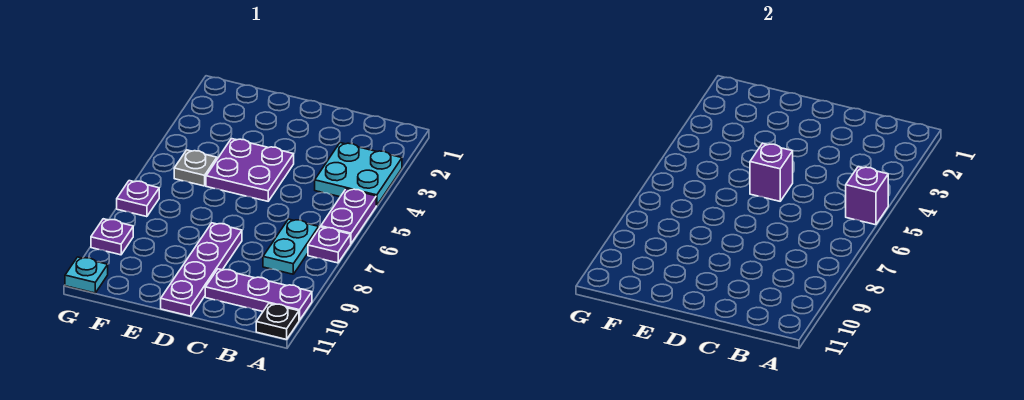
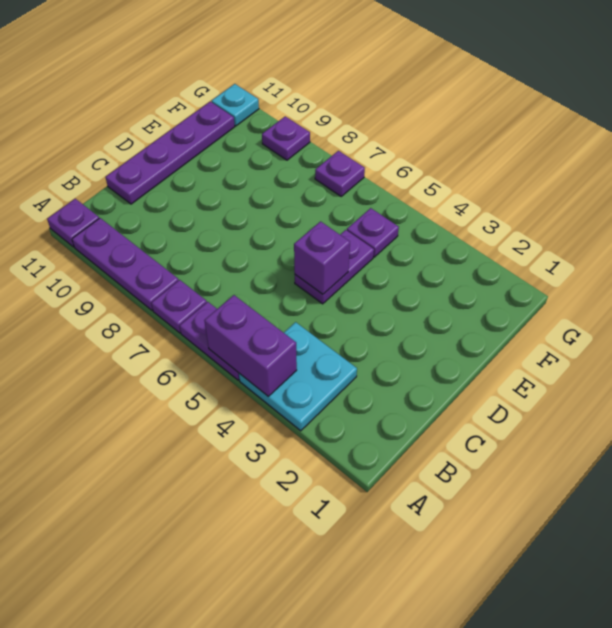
purple brick A5 level 2 -> purple brick A4:A5 level 2
purple plate A10:C10 level 1 -> purple plate A8:A10 level 1
black plate A11 level 1 -> purple plate A11 level 1
cyan plate B7:B8 level 1 -> none
purple plate D4:E5 level 1 -> purple plate D5:E5 level 1
purple plate D8:D11 level 1 -> purple plate C11:F11 level 1
grey plate F5 level 1 -> purple plate F5 level 1

